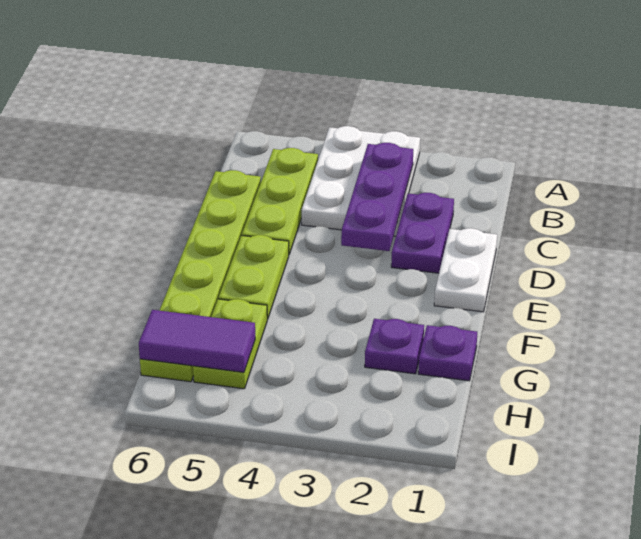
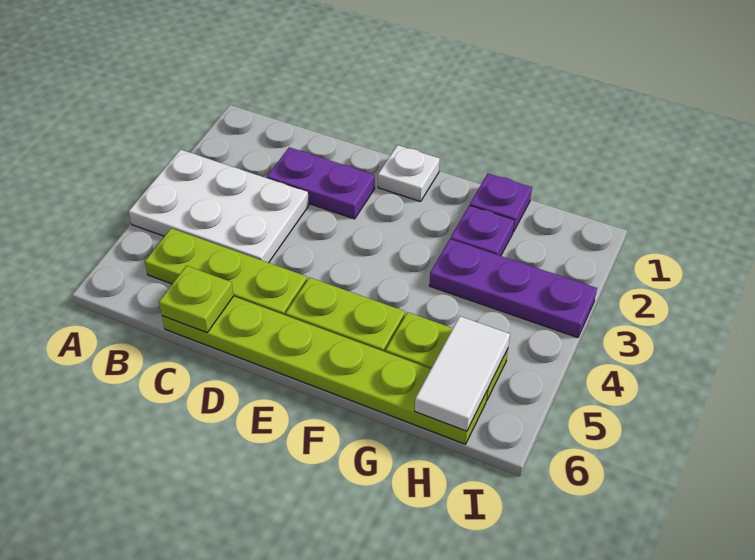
purple plate B3:D3 level 2 -> purple plate G3:I3 level 1
none -> lime plate C6 level 2
white plate D1:E1 level 1 -> white plate E1 level 1
purple tile H5:H6 level 2 -> white tile H5:H6 level 2

